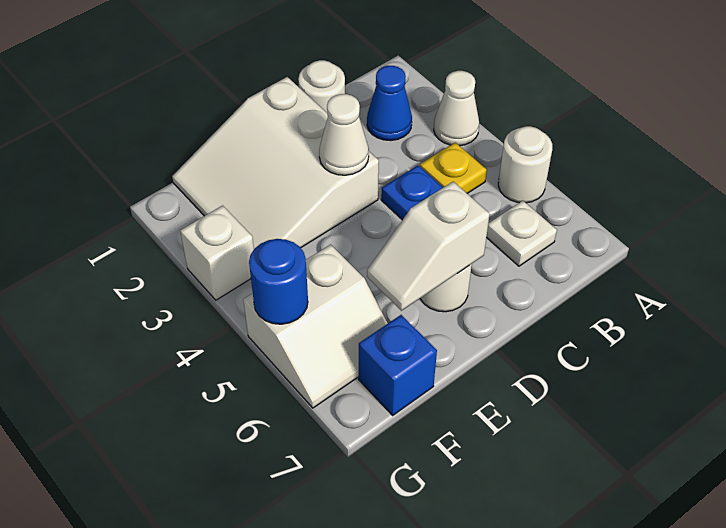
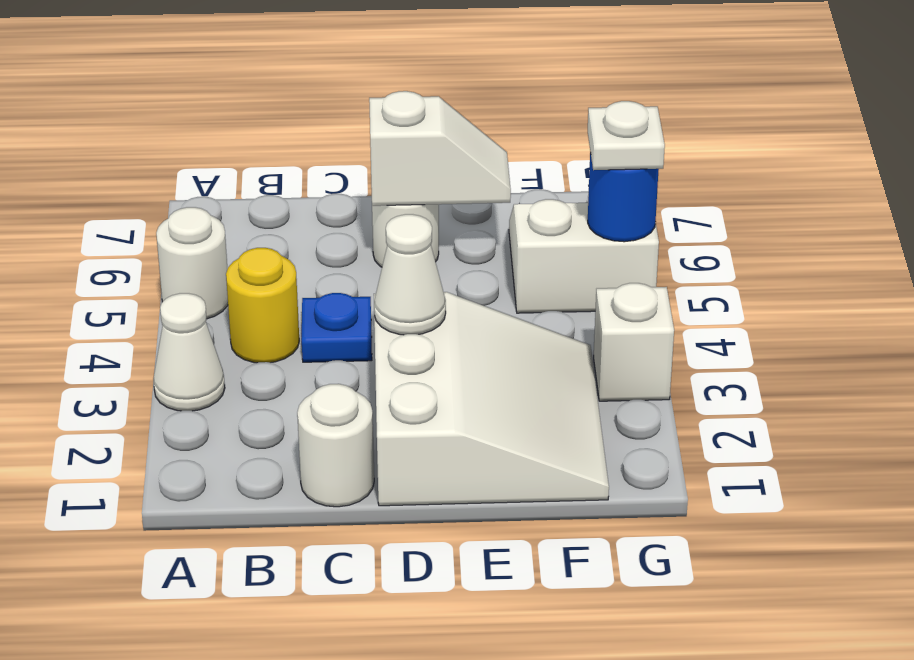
blue cone B2 level 1 -> none
yellow plate B4 level 1 -> yellow round brick B4 level 1
white plate B6 level 1 -> white plate G5 level 3
blue brick F7 level 1 -> none

